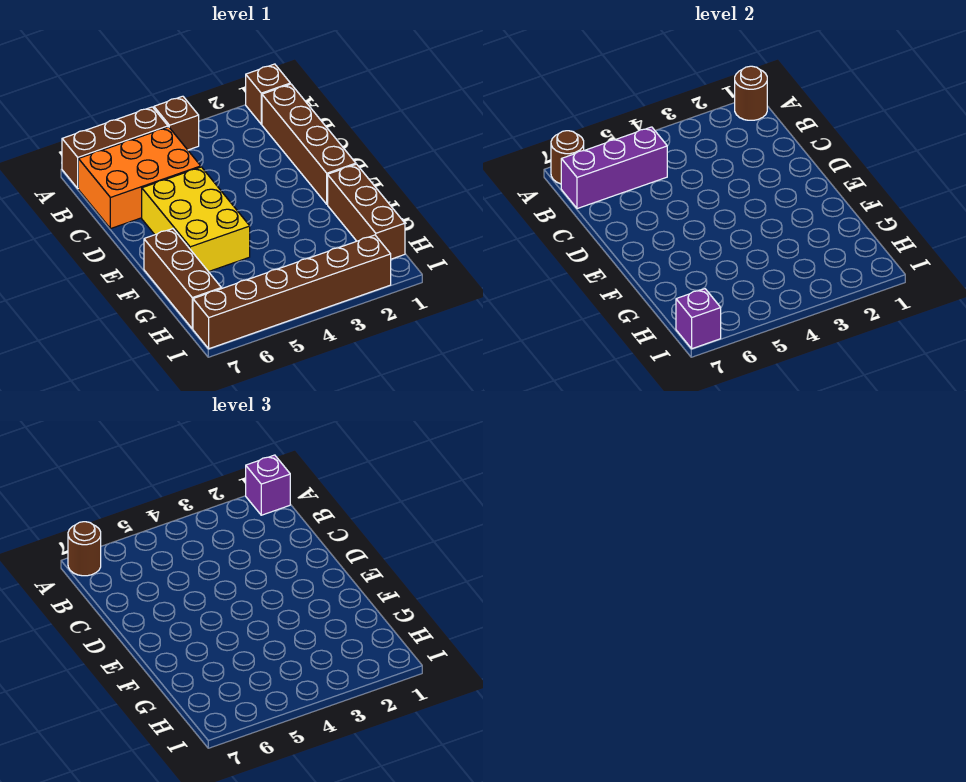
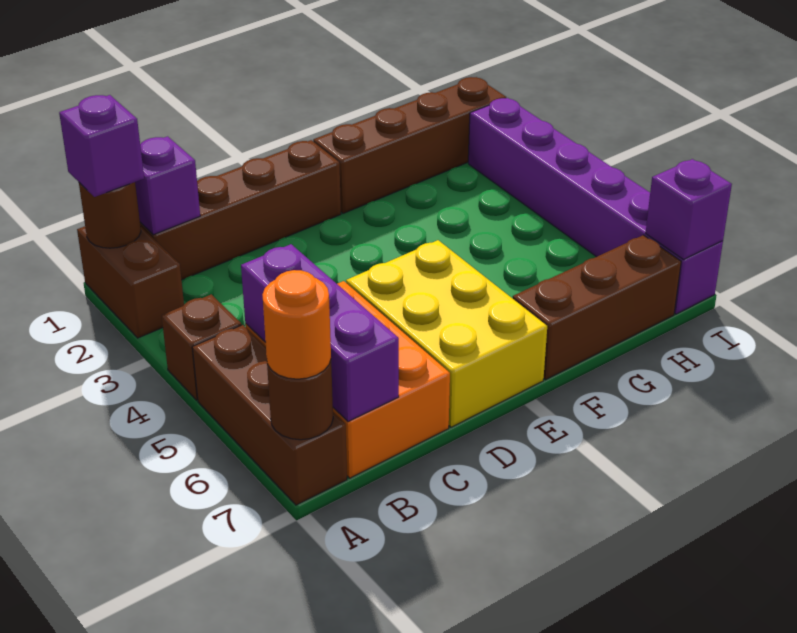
brown brick A1 level 1 -> brown brick A1:A2 level 1
brown round brick A7 level 3 -> orange round brick A7 level 3
none -> purple brick B1 level 2
yellow brick D5:F6 level 1 -> yellow brick D5:E7 level 1
brown brick F1:H1 level 1 -> brown brick F1:I1 level 1
brown brick I2:I7 level 1 -> purple brick I2:I7 level 1

